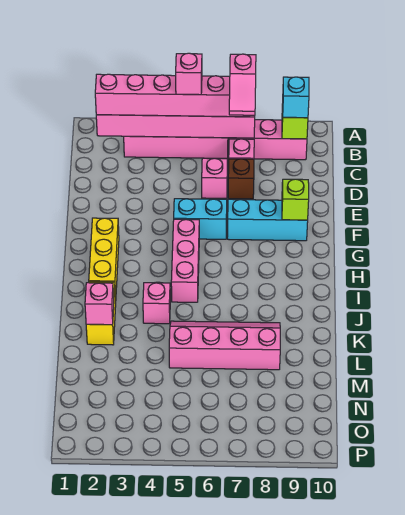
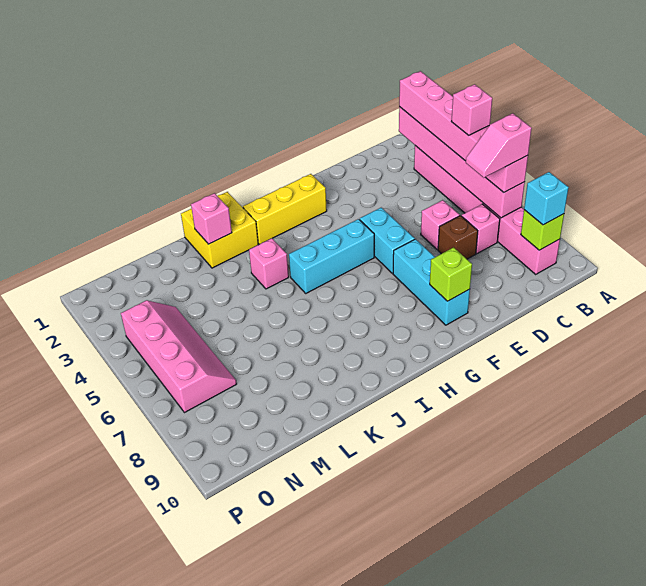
pink brick G5:I5 level 1 -> cyan brick G5:I5 level 1
yellow brick J2:K2 level 1 -> yellow brick J1:K2 level 1
pink slope K5:L8 level 1 top L -> pink slope N4:O7 level 1 top O

